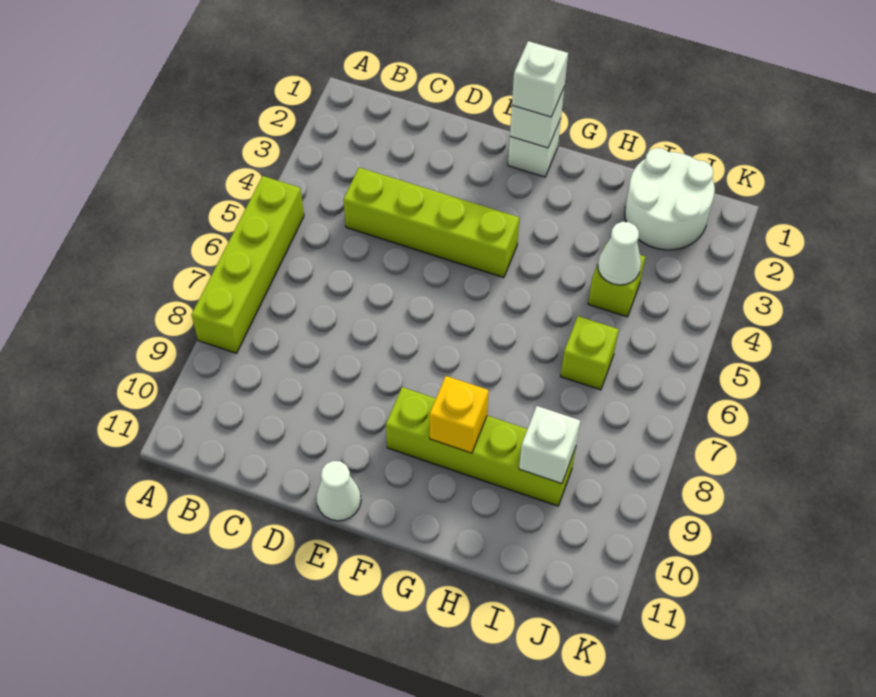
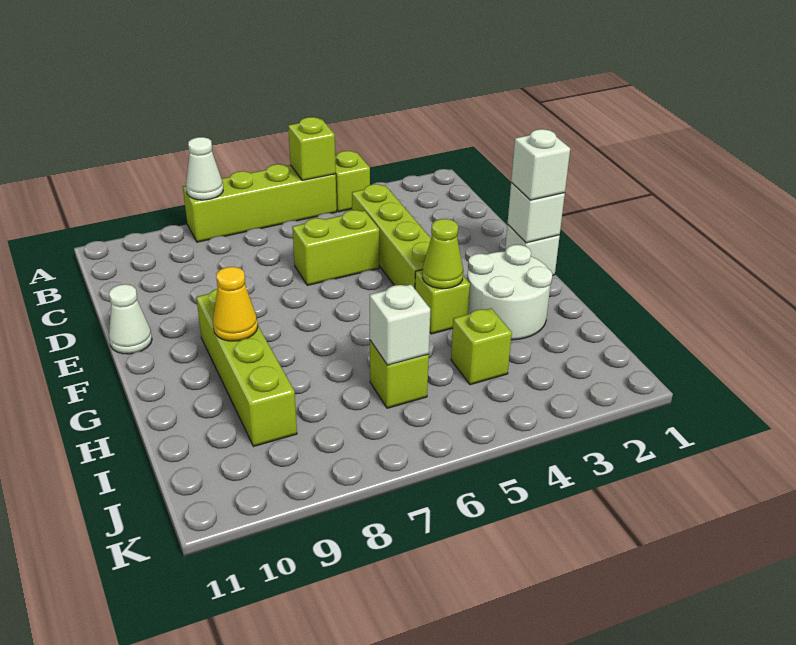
none -> lime brick A4 level 1
none -> lime brick A5 level 2
none -> lime brick D5:D6 level 1
none -> lime brick G4 level 1
none -> lime cone G4 level 2
yellow brick G9 level 2 -> yellow cone G9 level 2
white round brick I1:J2 level 1 -> white round brick G2:H3 level 1
white cone I4 level 2 -> white cone A8 level 2
white brick I9 level 2 -> white brick I6 level 2

